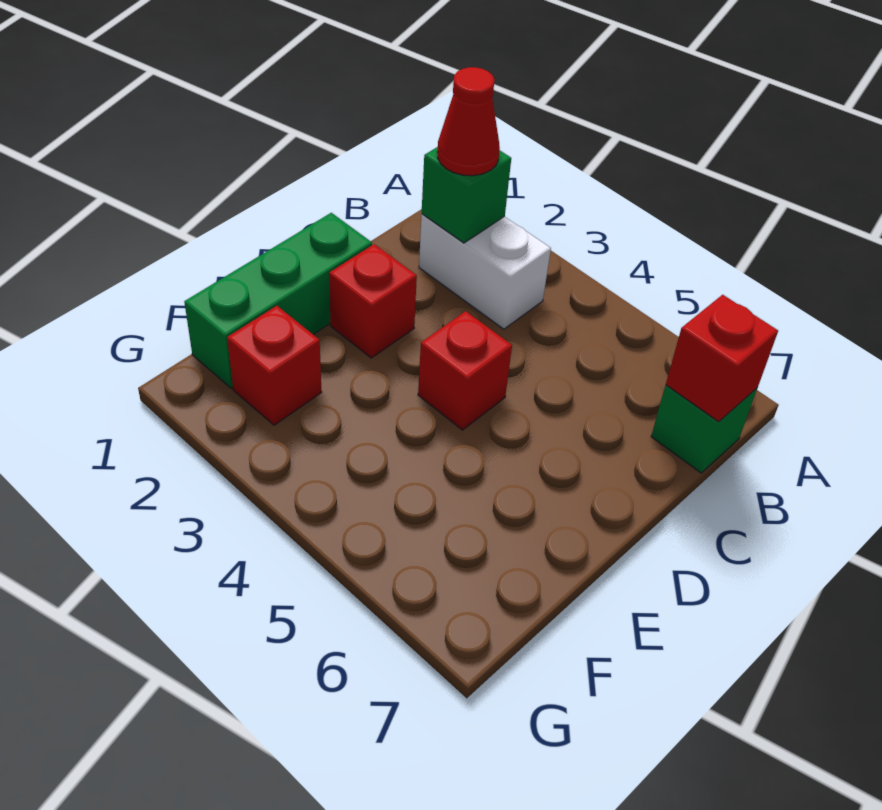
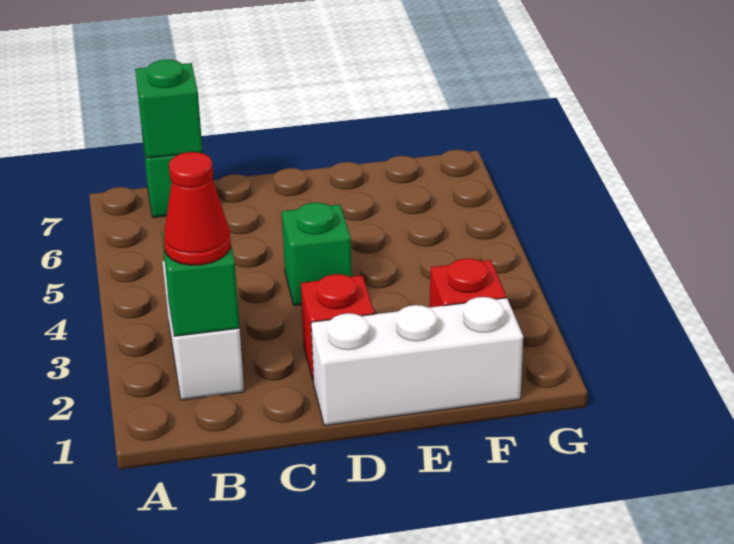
red brick B7 level 2 -> green brick B7 level 2
green brick D1:F1 level 1 -> white brick D1:F1 level 1
red brick D4 level 1 -> green brick D4 level 1

